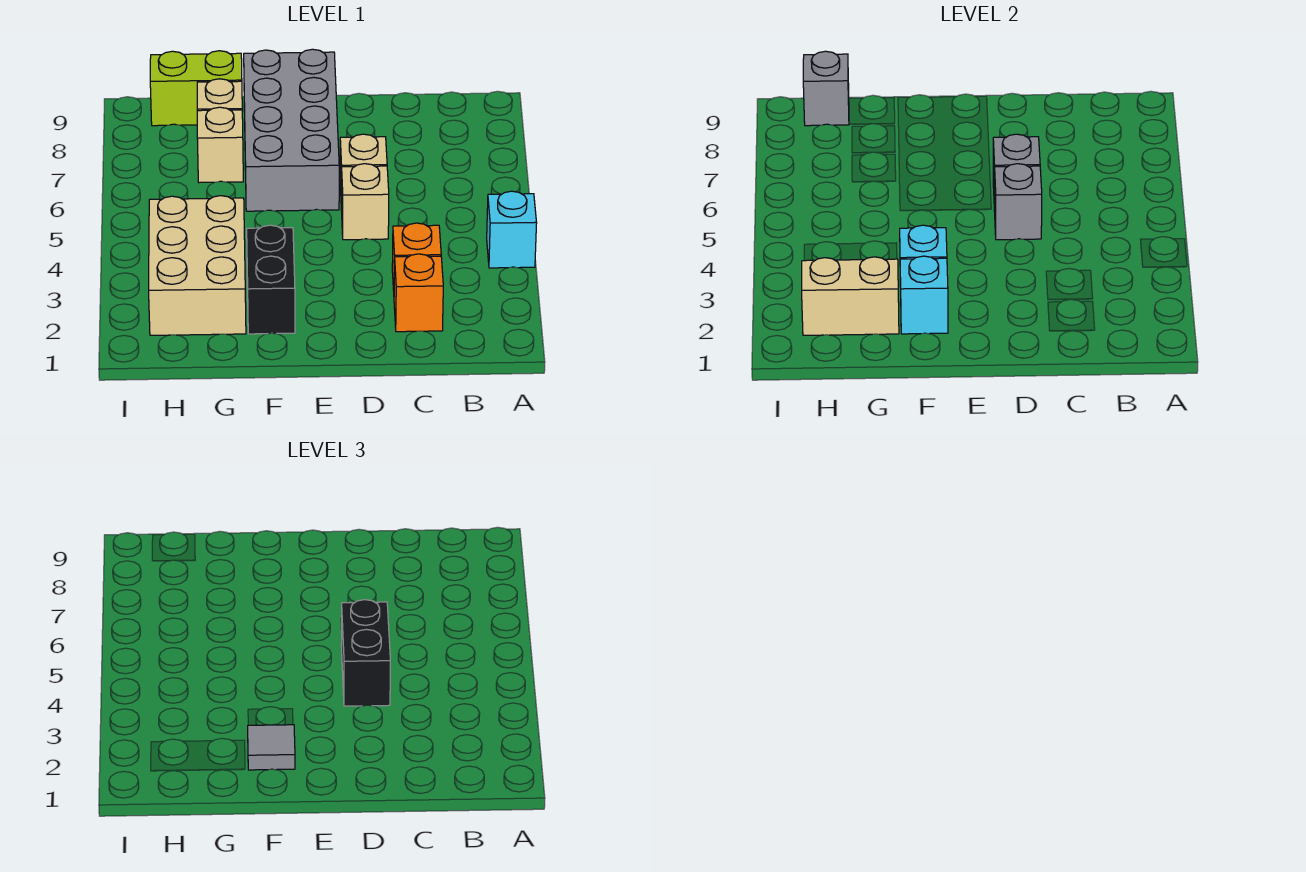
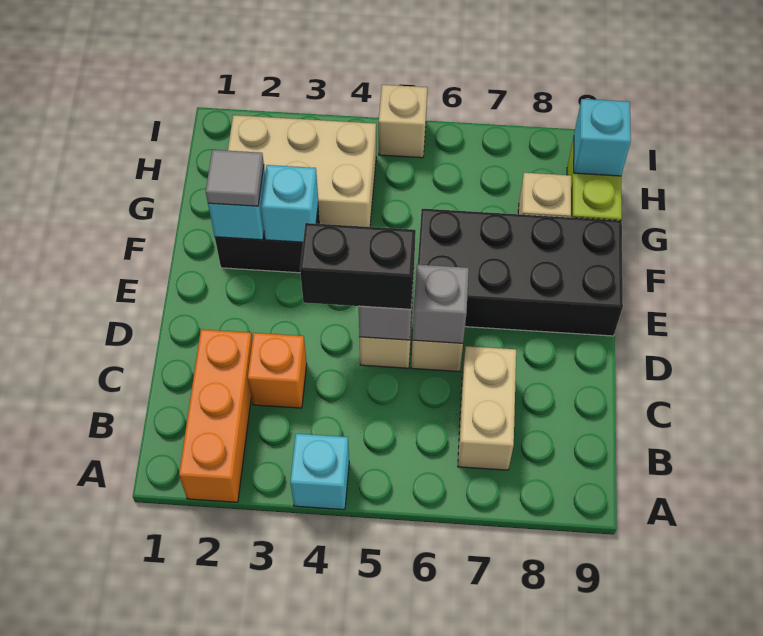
orange brick C2 level 1 -> orange brick A2:C2 level 1
grey brick E6:F9 level 1 -> black brick E6:F9 level 1
tan brick G2:H2 level 2 -> tan brick B7:C7 level 1
tan brick G7 level 1 -> tan brick I5 level 1
grey brick H9 level 2 -> cyan brick H9 level 2

